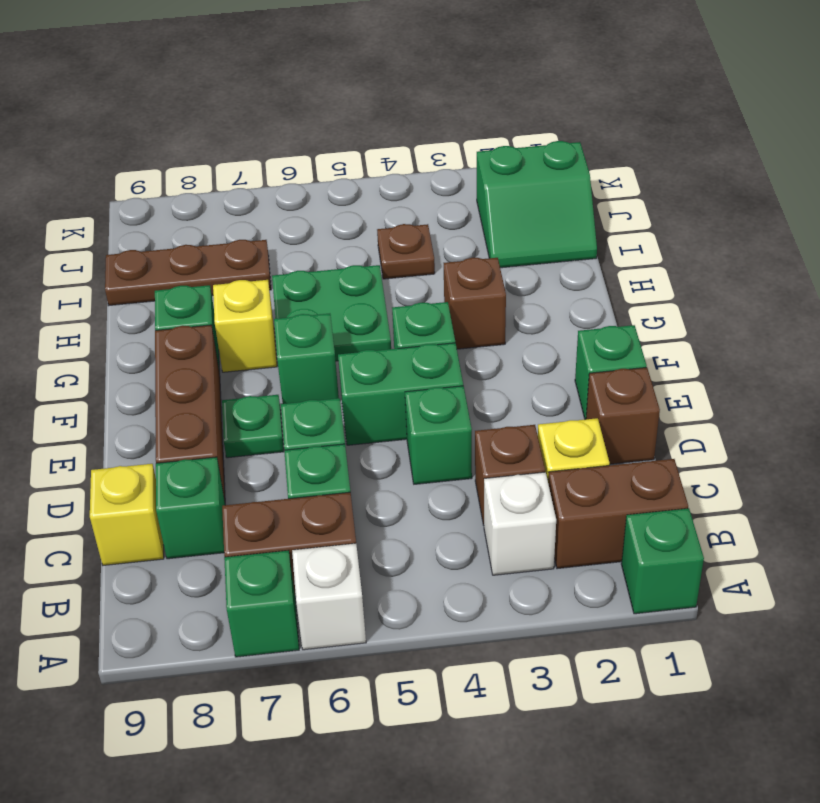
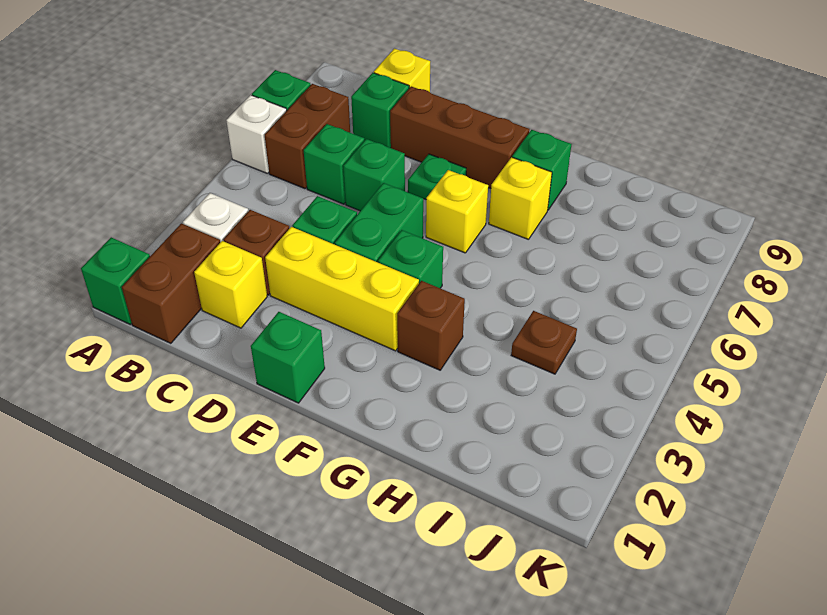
brown brick D1 level 1 -> none
none -> yellow brick D3:F3 level 1
green brick F6 level 1 -> yellow brick F6 level 1
green plate G5:H6 level 1 -> none
green slope I1:J2 level 1 top J -> none
brown plate I7:I9 level 1 -> none

